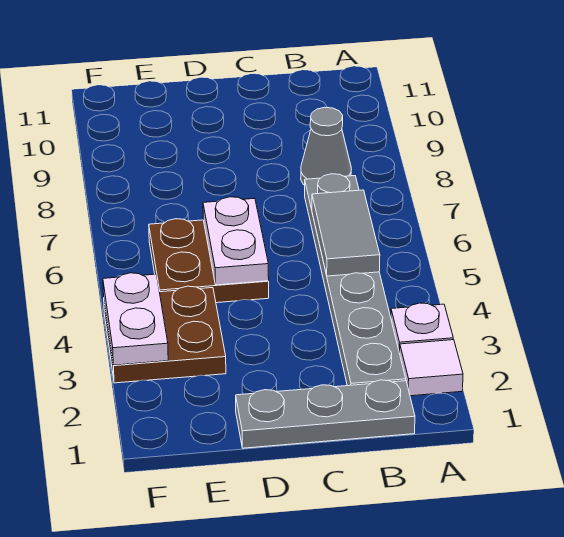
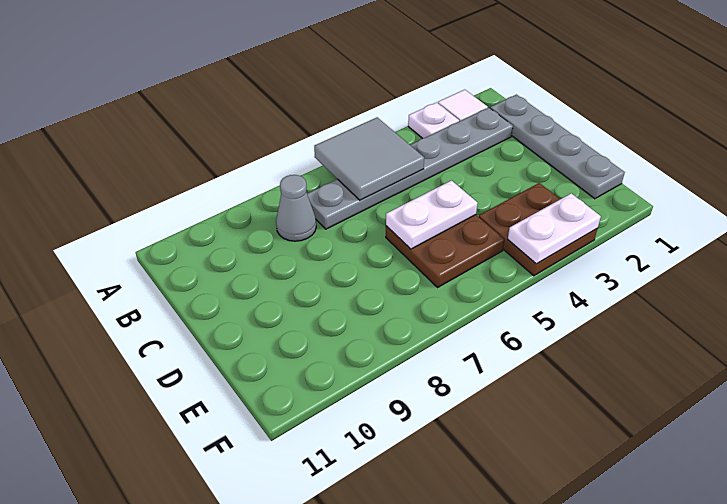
grey plate B1:D1 level 1 -> grey plate B1:E1 level 1
grey tile B5:B6 level 2 -> grey tile A5:B6 level 2

